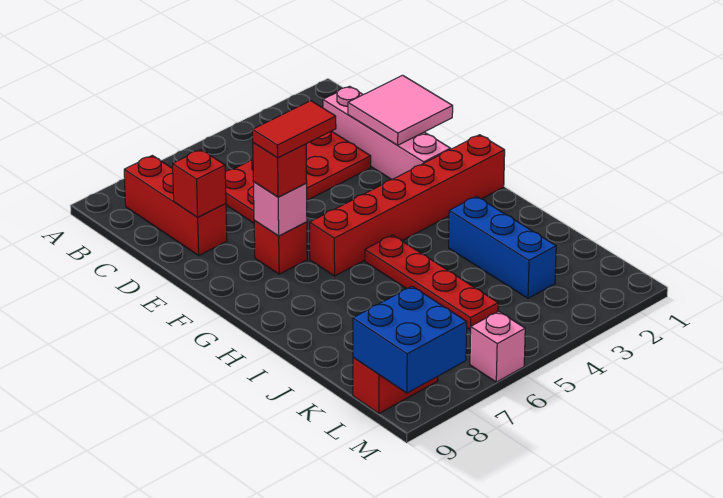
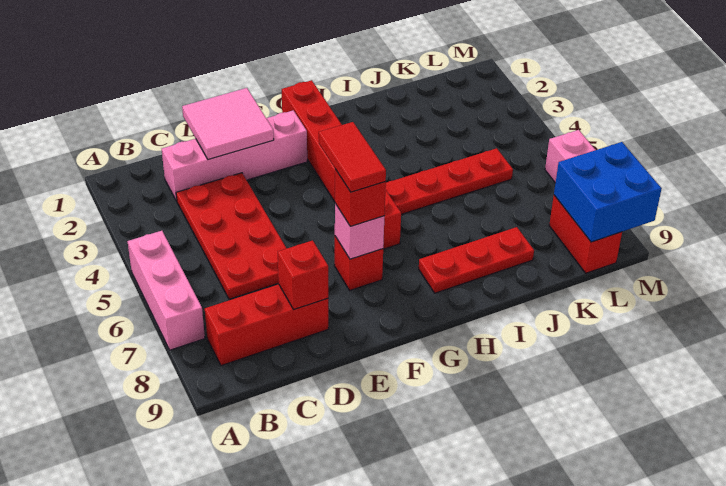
none -> pink brick A5:A7 level 1
none -> red plate H8:J8 level 1
blue brick I3:K3 level 1 -> none

